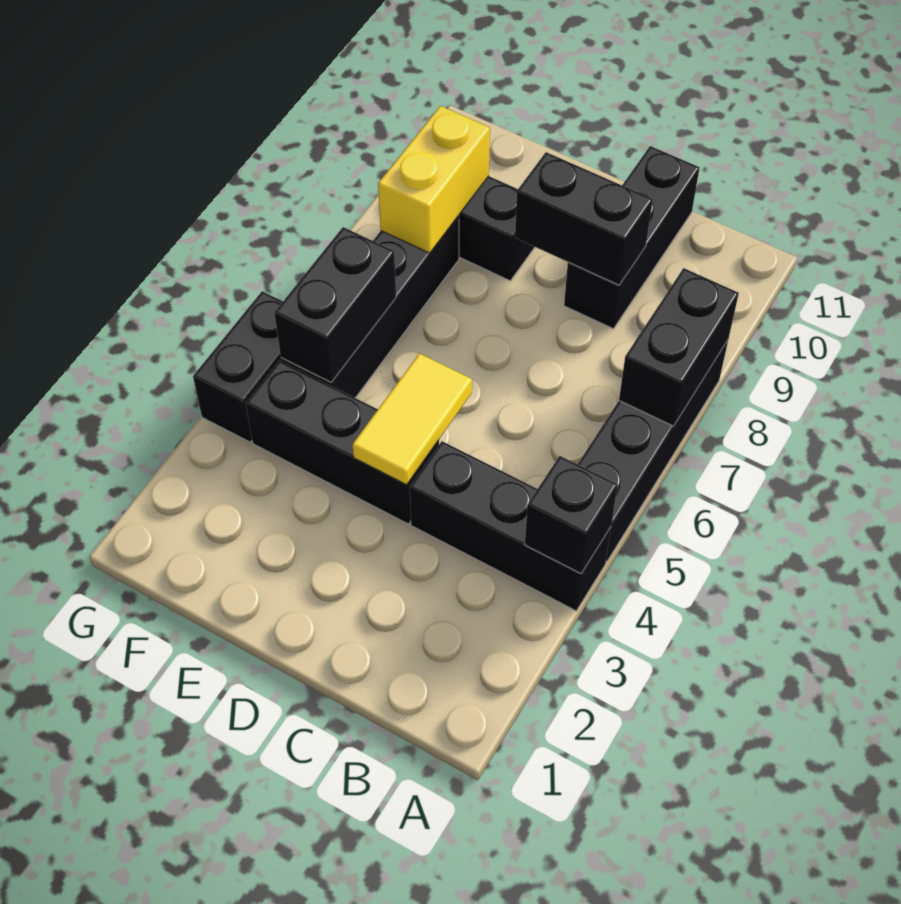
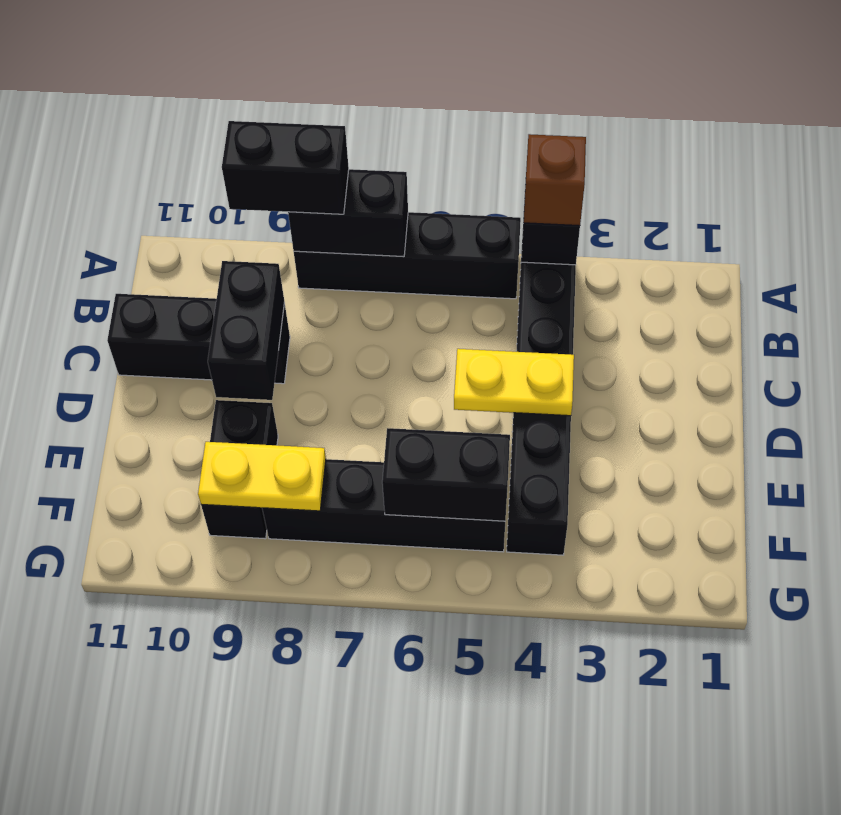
none -> brown brick A4 level 3
yellow tile D4:D5 level 2 -> yellow plate D4:D5 level 2
yellow brick F8:F9 level 2 -> yellow plate F8:F9 level 2
black brick G4:G5 level 1 -> black brick A8:A9 level 3

